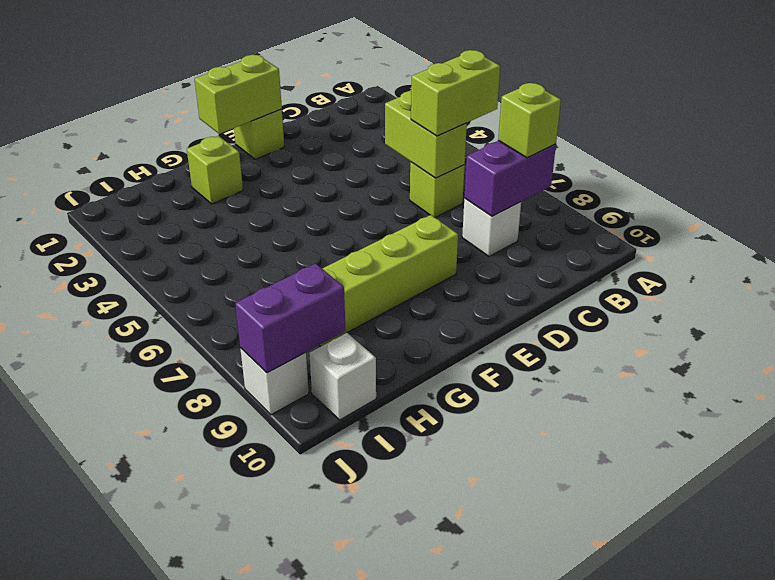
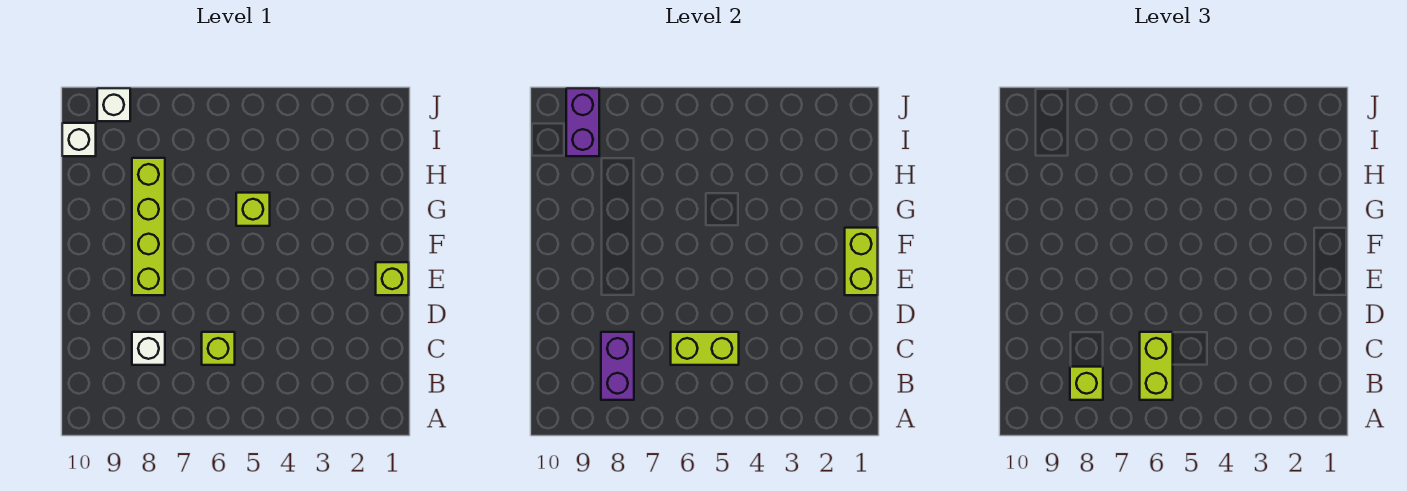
lime brick G2 level 1 -> lime brick G5 level 1

